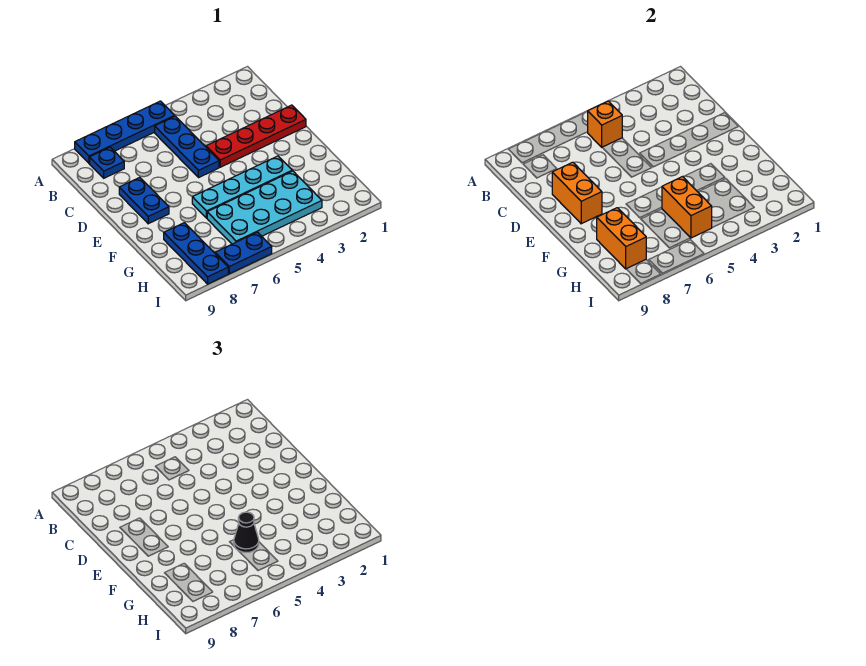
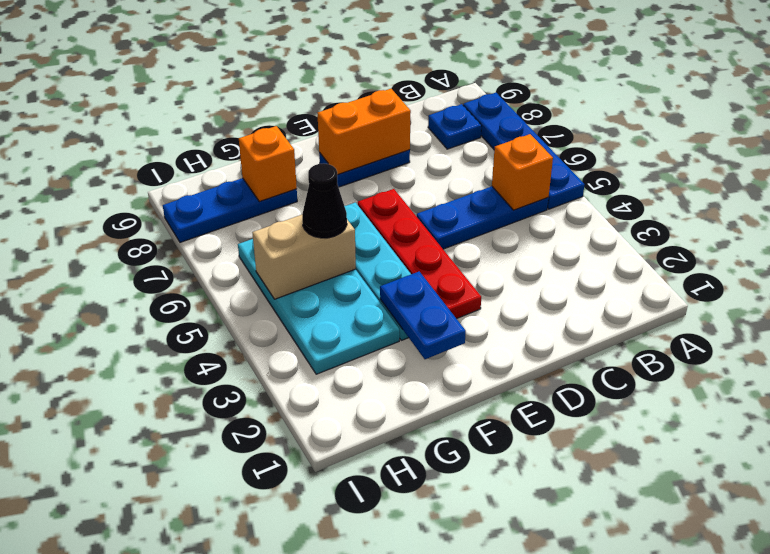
red plate D1:D4 level 1 -> red plate E3:E6 level 1
orange brick G5:H5 level 2 -> tan brick G5:H5 level 2
orange brick G8:H8 level 2 -> orange brick G8 level 2
blue plate I6:I7 level 1 -> blue plate F2:F3 level 2

